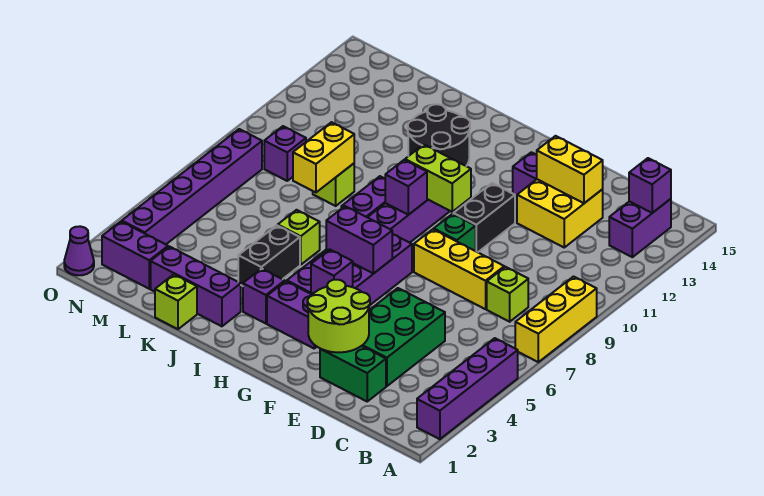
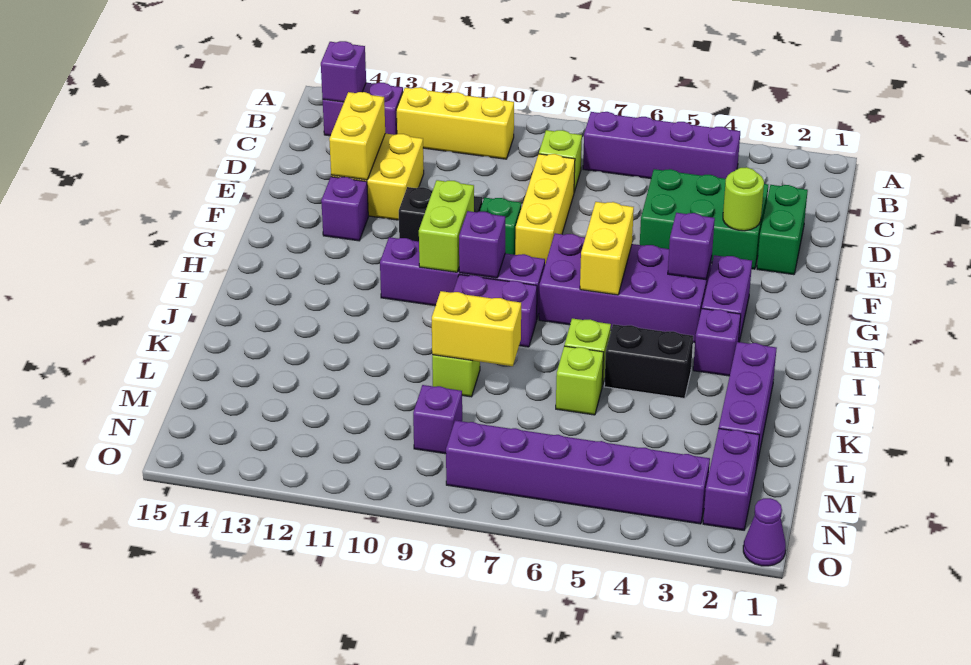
purple brick A2:A5 level 1 -> purple brick B4:B7 level 1
yellow brick A7:A9 level 1 -> yellow brick B10:B12 level 1
lime round brick E2:F3 level 2 -> lime round brick E3 level 2
purple brick G6:H6 level 2 -> yellow brick G6:H6 level 2
black round brick I12:J13 level 1 -> none
lime brick K1 level 1 -> lime brick K6 level 1

